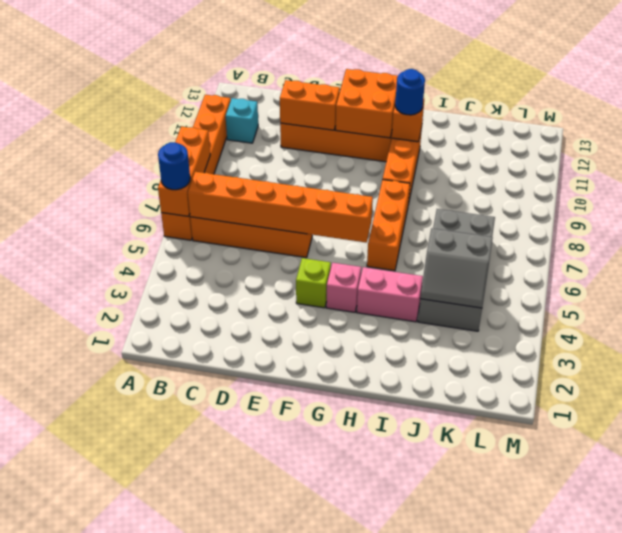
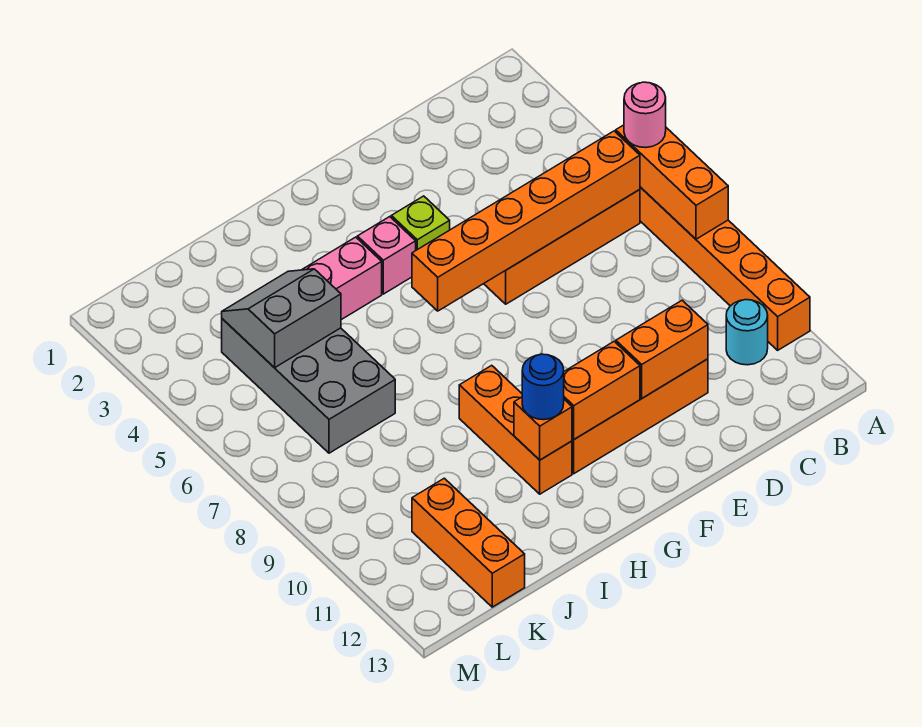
blue round brick A6 level 3 -> pink round brick A6 level 3
cyan brick B11 level 1 -> cyan round brick B11 level 1
orange brick F11:G12 level 2 -> orange brick F11:G11 level 2
orange brick H6:H8 level 1 -> orange brick K11:K13 level 1

